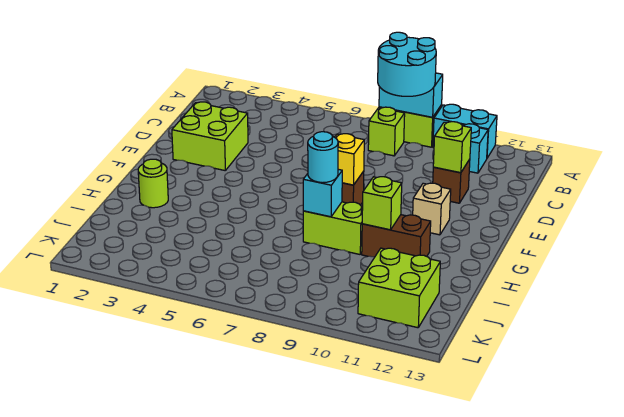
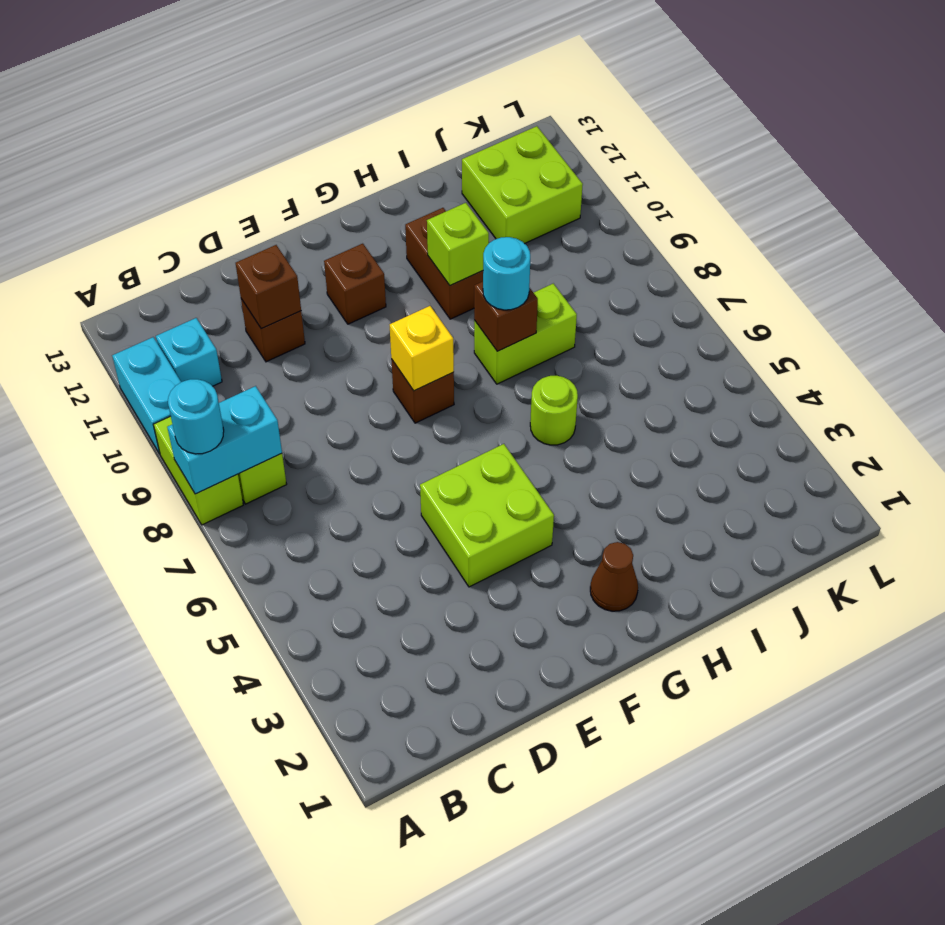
cyan brick A8:A9 level 2 -> cyan brick A8:B8 level 2
cyan round brick A8:B9 level 3 -> cyan round brick A8 level 3
lime brick D2:E3 level 1 -> lime brick E4:F5 level 1
lime brick D11 level 2 -> brown brick D11 level 2
tan brick F11 level 1 -> brown brick F11 level 1
none -> brown cone G2 level 1
lime round brick H2 level 1 -> lime round brick H6 level 1
lime brick H8:H9 level 1 -> lime brick H8:I8 level 1
cyan brick H8 level 2 -> brown brick H8 level 2

